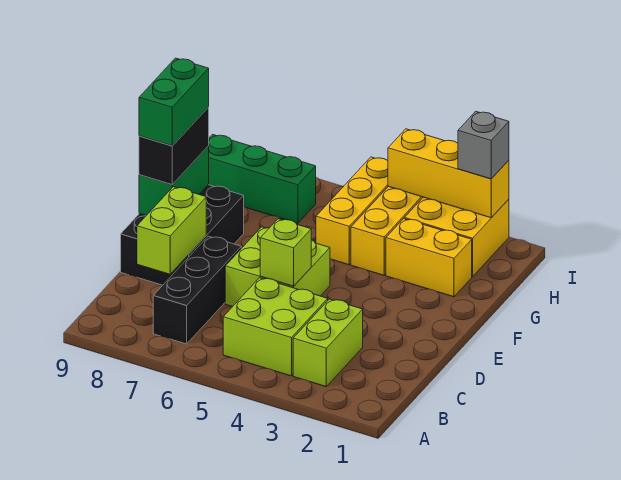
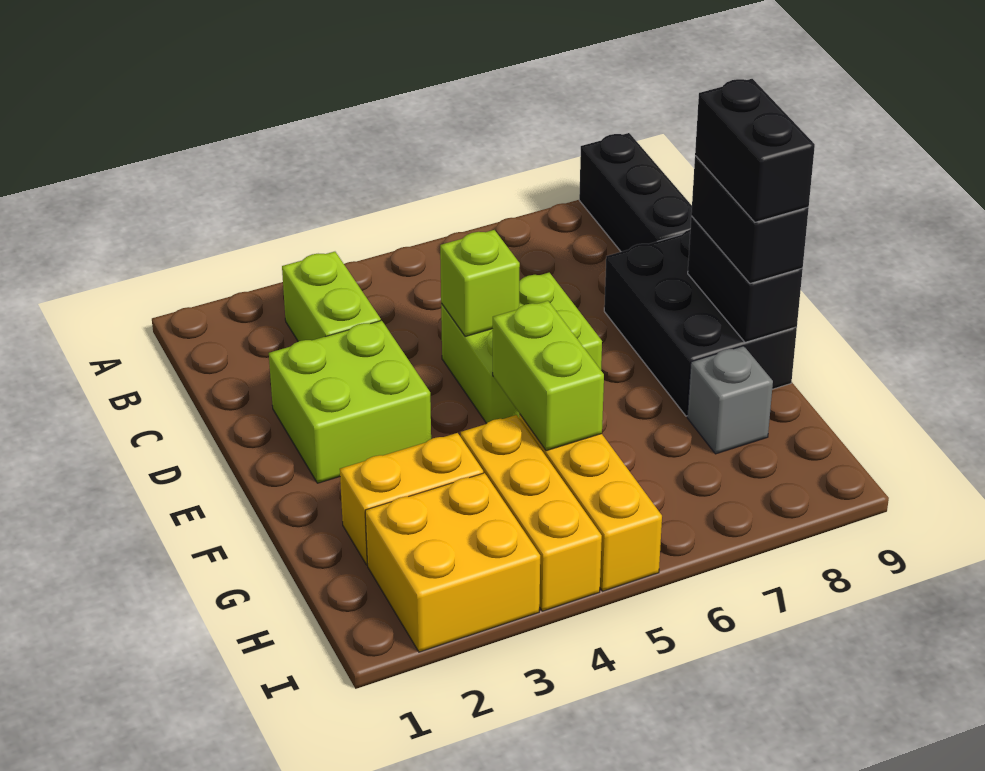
lime brick B4:C5 level 1 -> lime brick D2:E3 level 1
black brick B7:D7 level 1 -> black brick A9:C9 level 1
lime brick C8:D8 level 2 -> lime brick F5:G5 level 2
green brick E9:F9 level 2 -> black brick E9:F9 level 2
green brick E9:F9 level 4 -> black brick E9:F9 level 4
green brick H7:H9 level 1 -> none
yellow brick I2:I4 level 2 -> none
grey brick I2 level 3 -> grey brick G8 level 1

